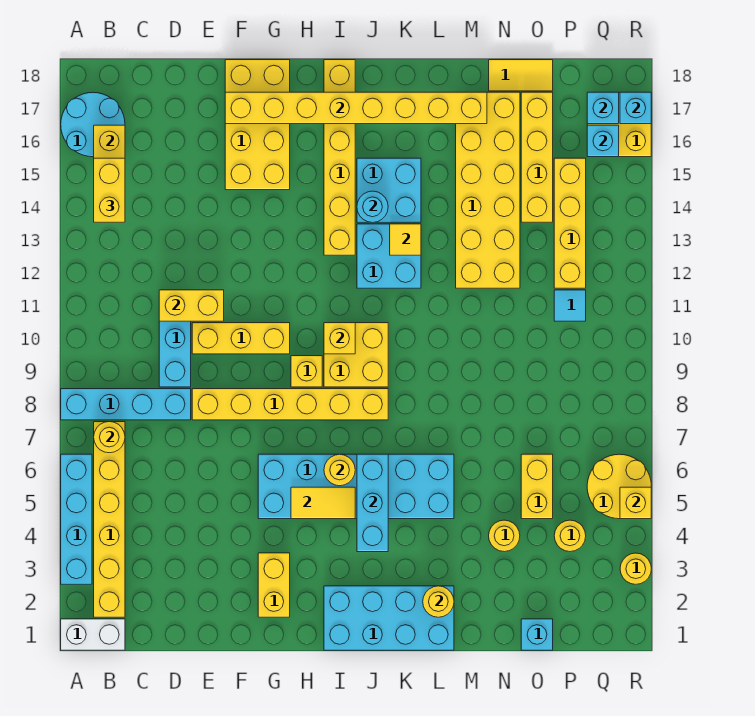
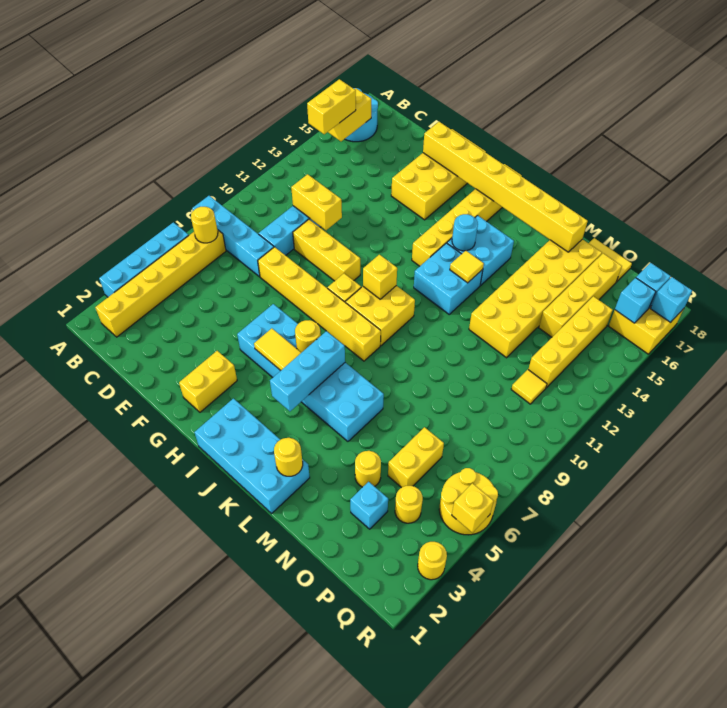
white brick A1:B1 level 1 -> none
cyan brick O1 level 1 -> cyan brick O3 level 1
cyan tile P11 level 1 -> yellow tile P11 level 1

